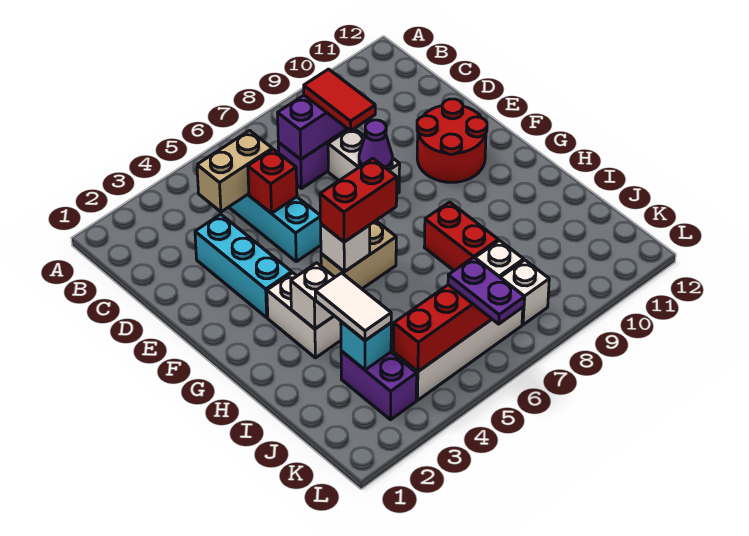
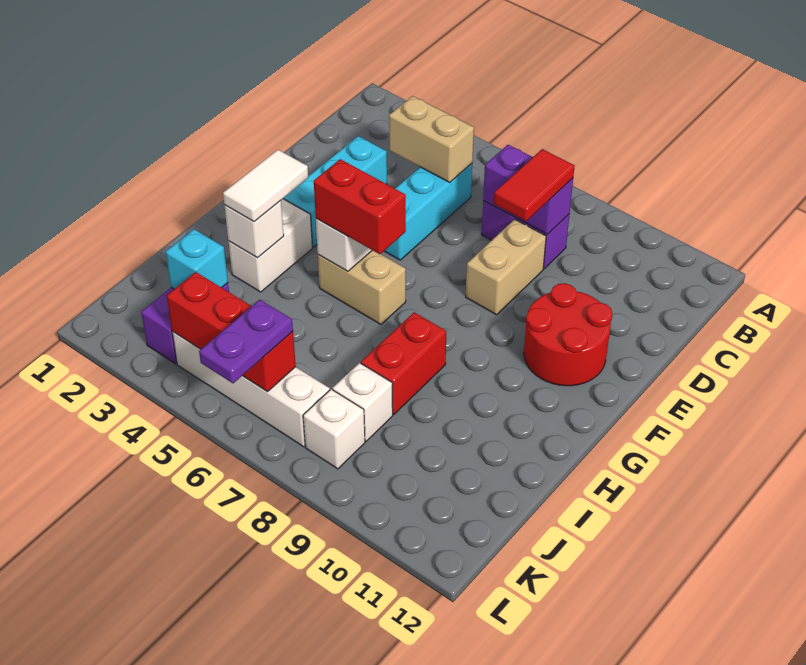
red brick D5 level 2 -> none
white brick D8:E8 level 1 -> tan brick D8:E8 level 1
purple cone E8 level 2 -> none
white tile I3:J3 level 3 -> white tile G3:H3 level 3

